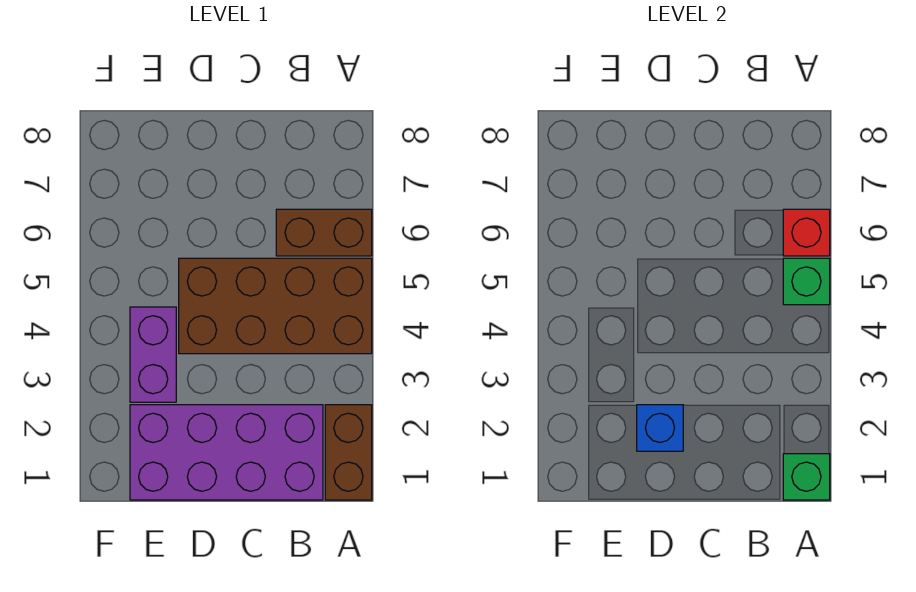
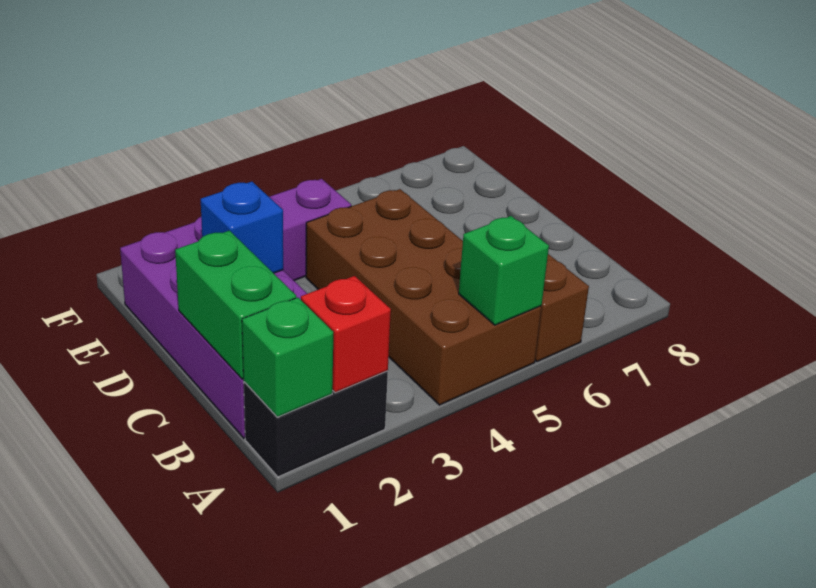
brown brick A1:A2 level 1 -> black brick A1:A2 level 1
red brick A6 level 2 -> red brick A2 level 2
none -> green brick B1:C1 level 2

